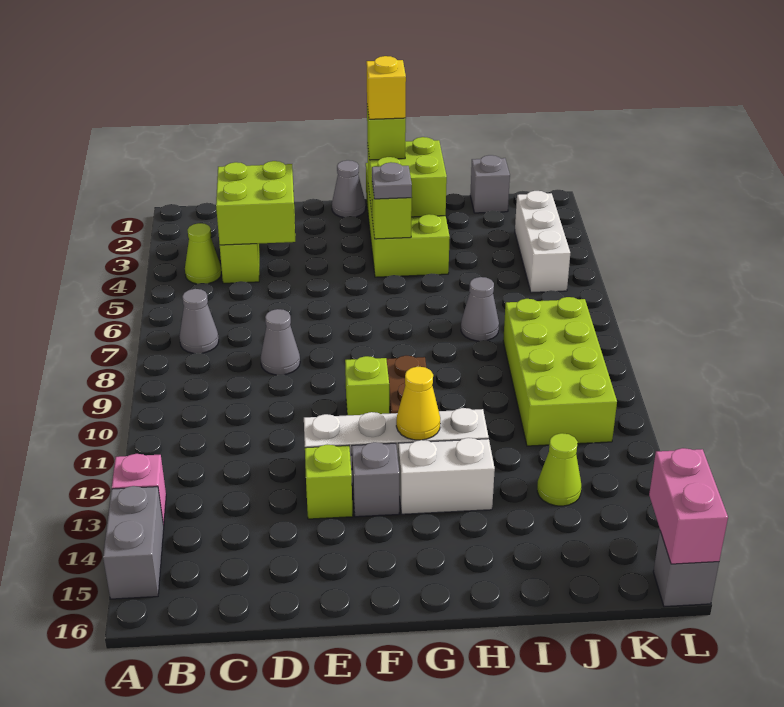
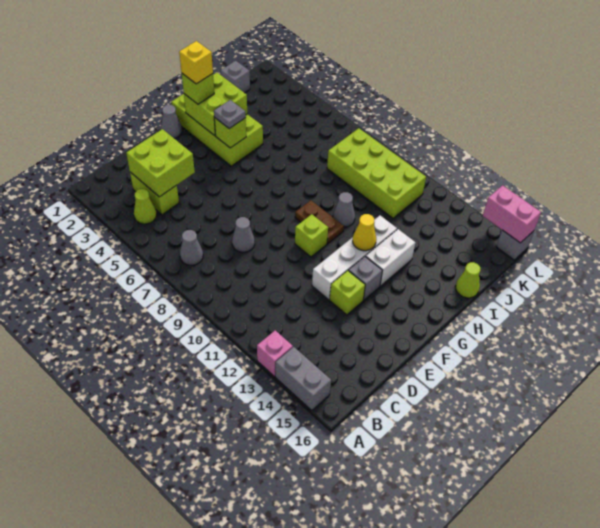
grey cone I7 level 1 -> grey cone H10 level 1
lime cone J13 level 1 -> lime cone I16 level 1
white brick K3:K5 level 1 -> none

